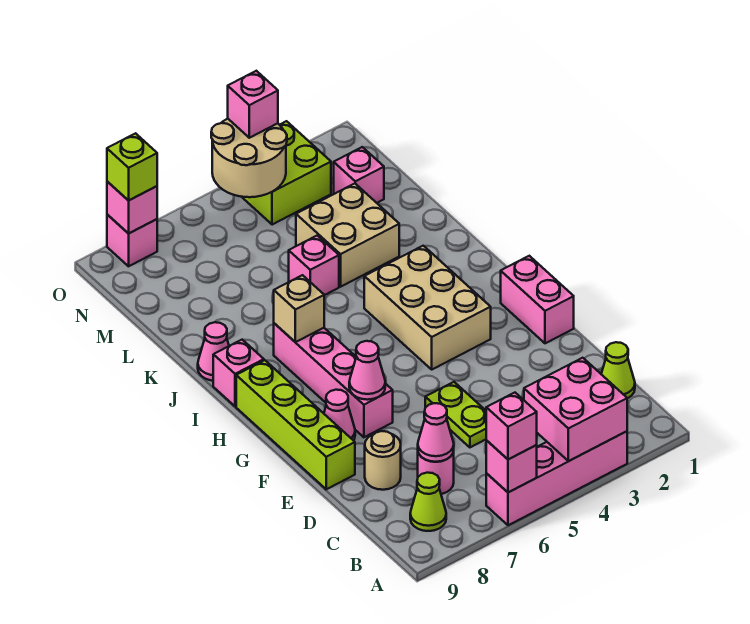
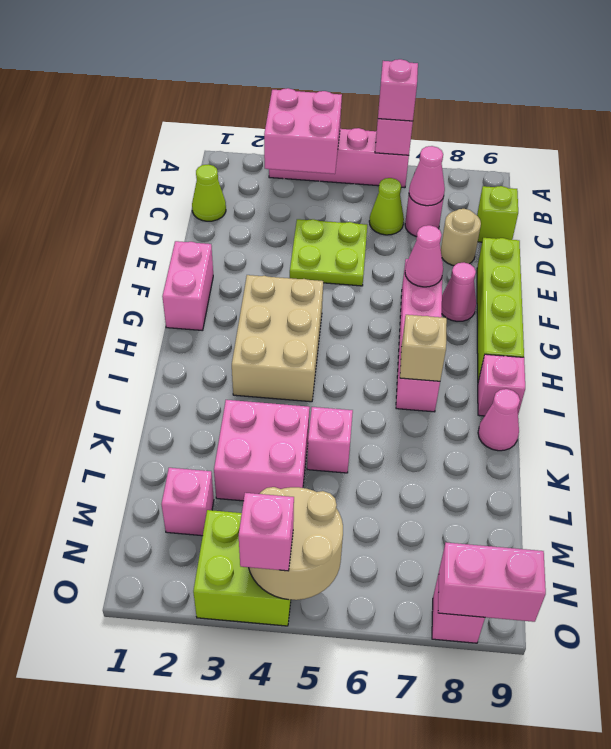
lime cone B8 level 1 -> lime cone C6 level 1
lime plate D5:E5 level 1 -> lime plate D4:E5 level 1
tan brick K3:L4 level 1 -> pink brick K3:L4 level 1
pink brick O8 level 2 -> pink brick O8:O9 level 2
lime brick O8 level 3 -> lime brick C9 level 1

